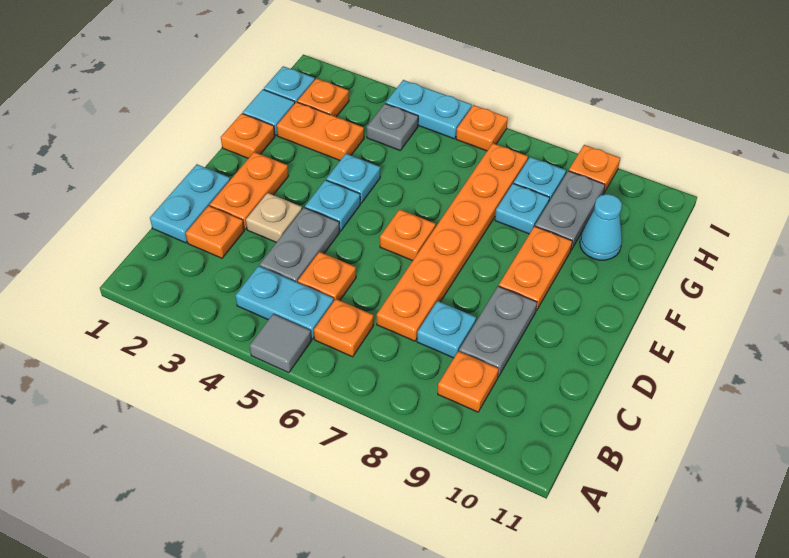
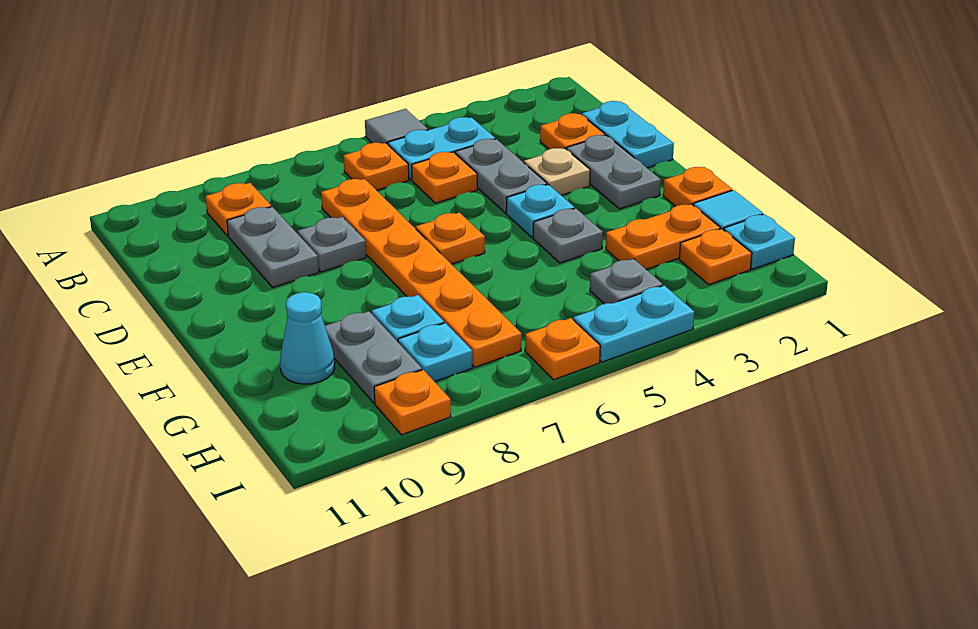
cyan plate C8 level 1 -> none
orange plate D2:E2 level 1 -> grey plate D2:E2 level 1
none -> grey plate D8 level 1
orange plate E9:F9 level 1 -> none
cyan plate F4 level 1 -> grey plate F4 level 1

